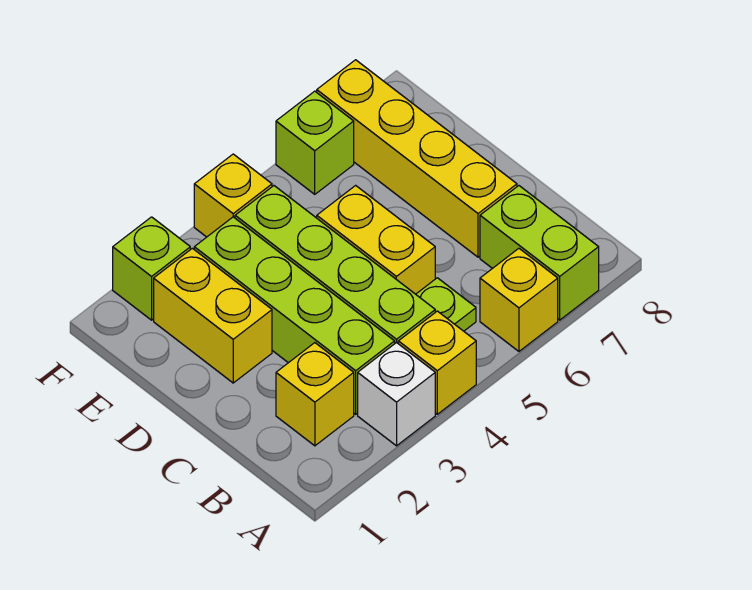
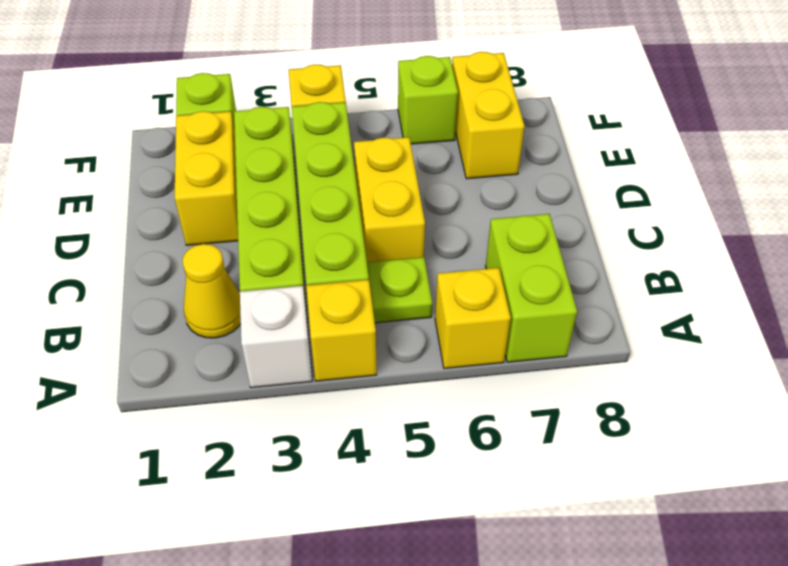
yellow brick B2 level 1 -> yellow cone B2 level 1
yellow brick C7:F7 level 1 -> yellow brick E7:F7 level 1

